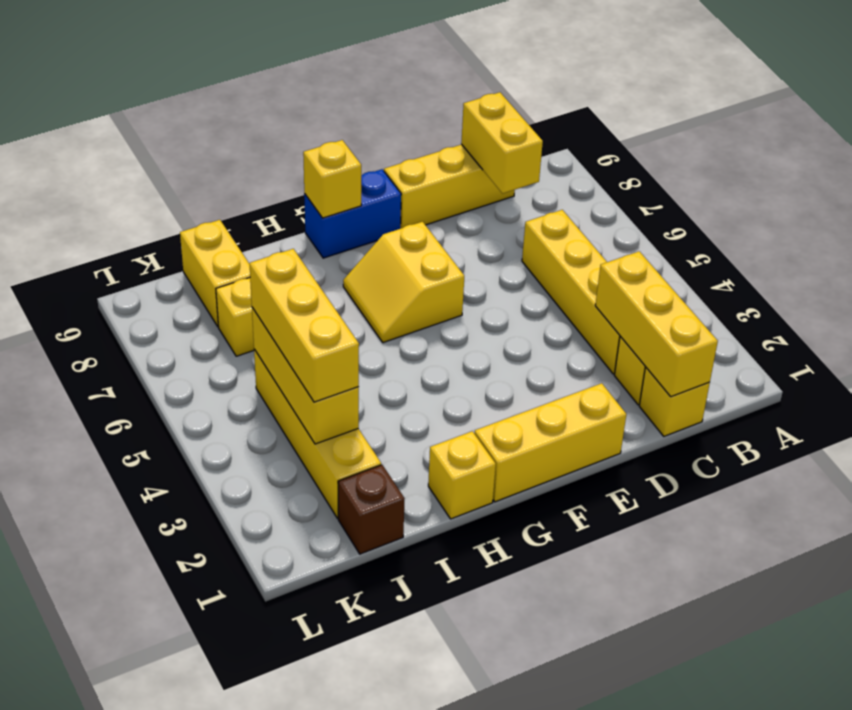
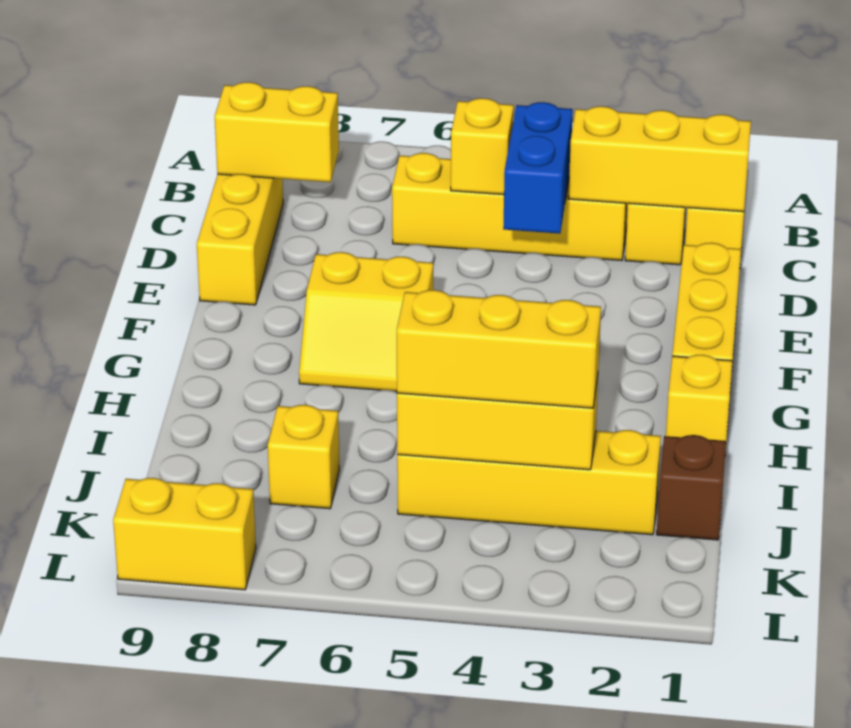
blue brick F9:G9 level 1 -> blue brick C4:D4 level 2
yellow brick G9 level 2 -> yellow brick C5 level 2
yellow brick J8:J9 level 1 -> yellow brick L8:L9 level 1

